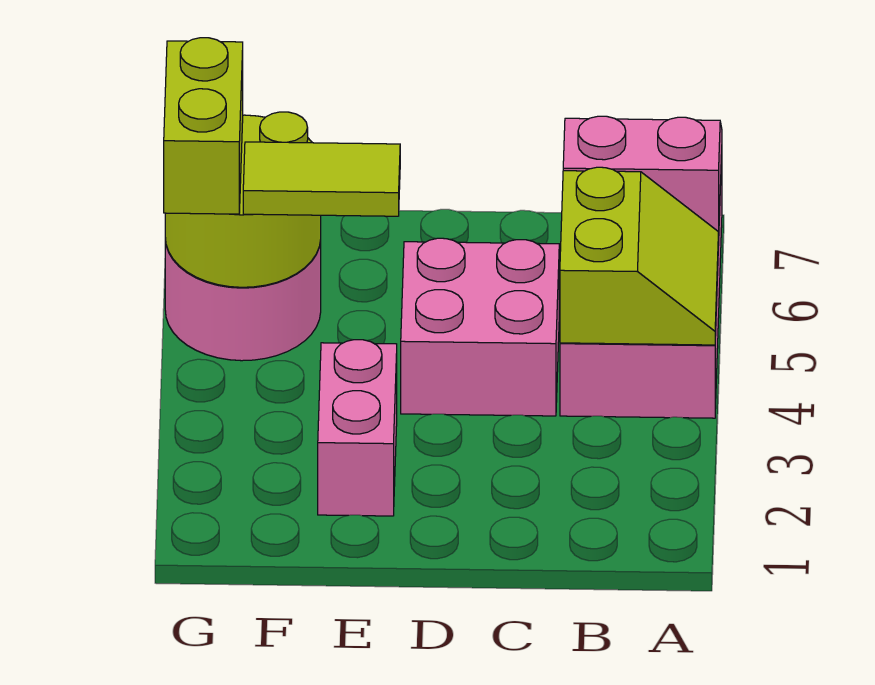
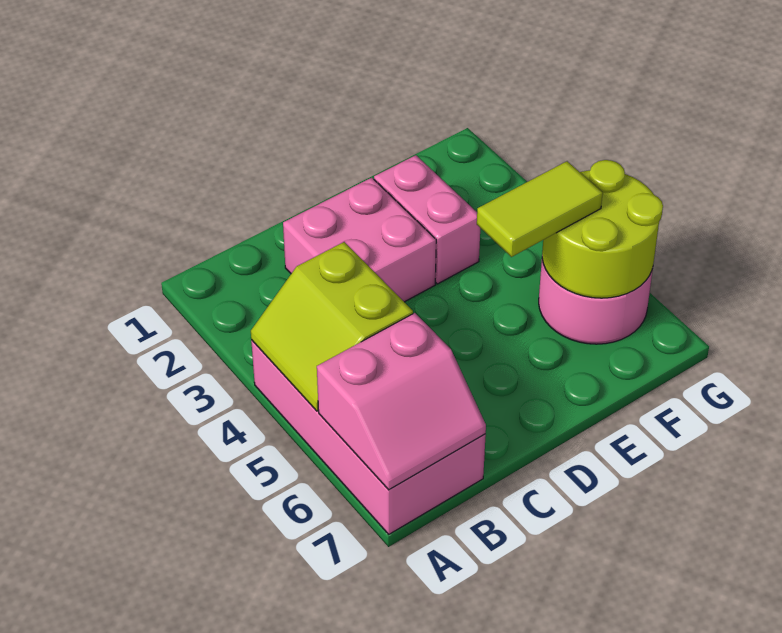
pink brick C4:D5 level 1 -> pink brick C2:D3 level 1
lime brick G5:G6 level 3 -> none

